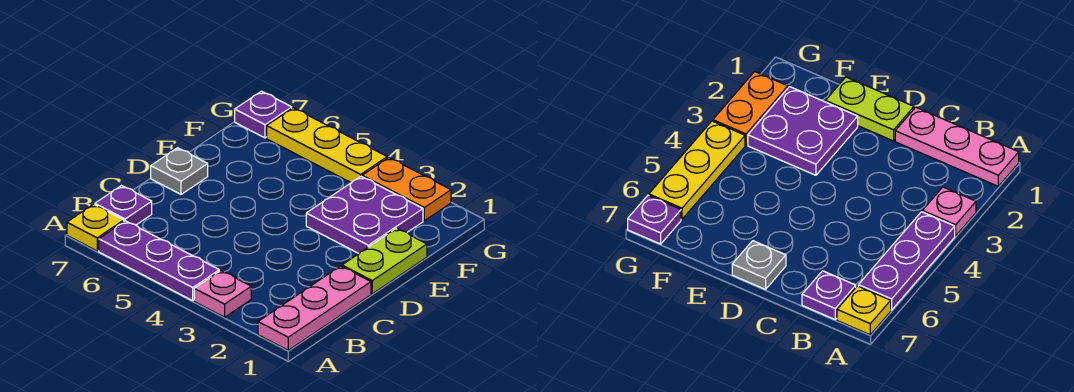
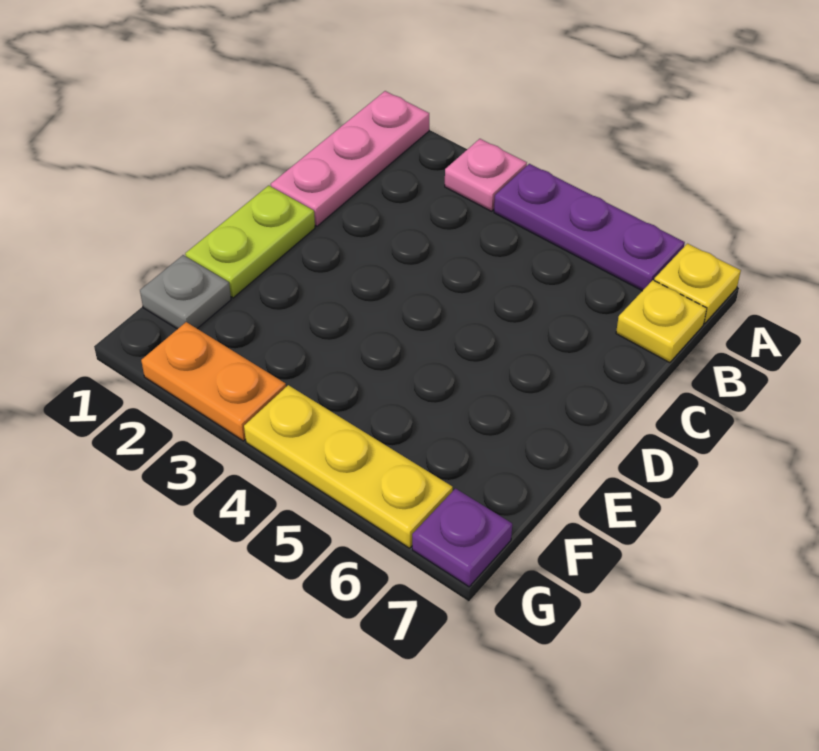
purple plate B7 level 1 -> yellow plate B7 level 1
grey plate D7 level 1 -> grey plate F1 level 1
purple plate E2:F3 level 1 -> none

